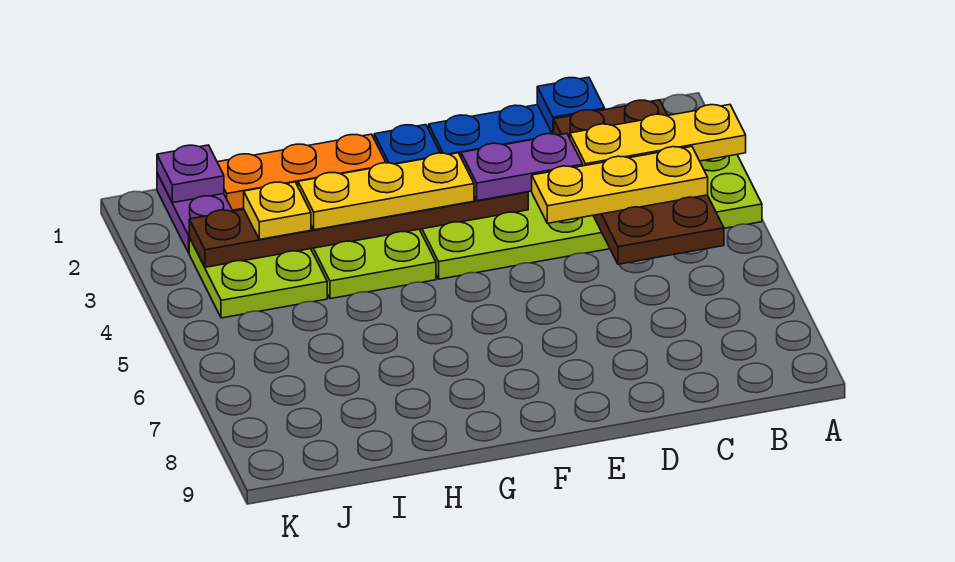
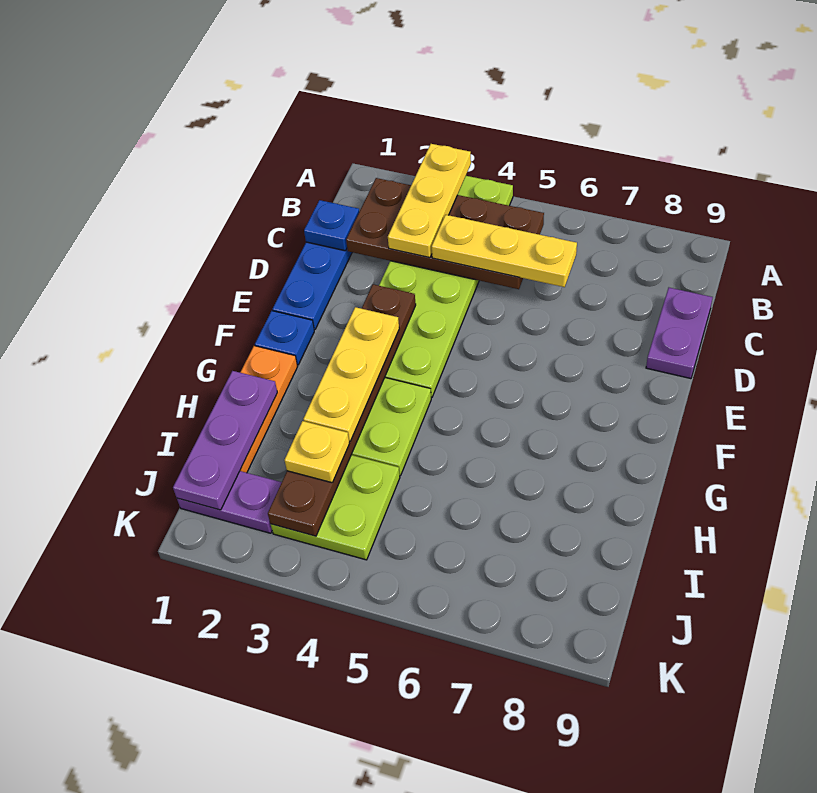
yellow plate B4:D4 level 3 -> yellow plate C4:C6 level 3
purple plate D3:E3 level 3 -> purple plate C9:D9 level 1
purple plate J1 level 2 -> purple plate H1:J1 level 2

